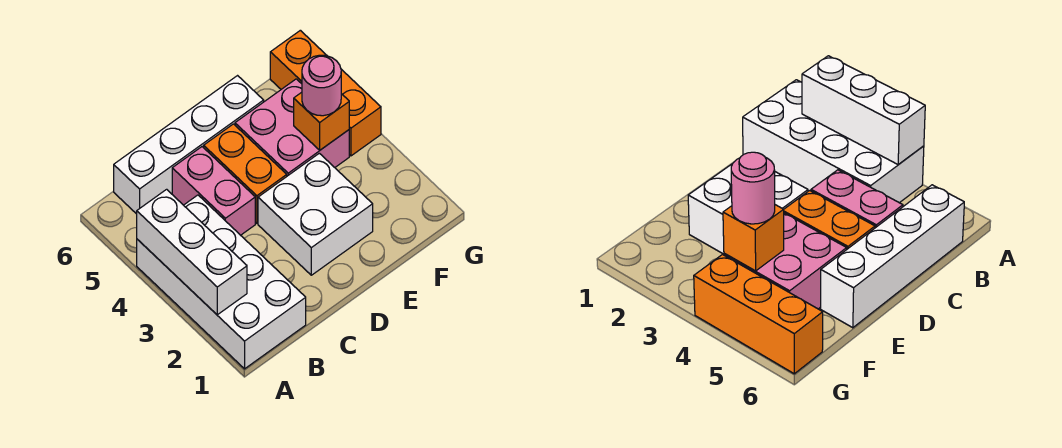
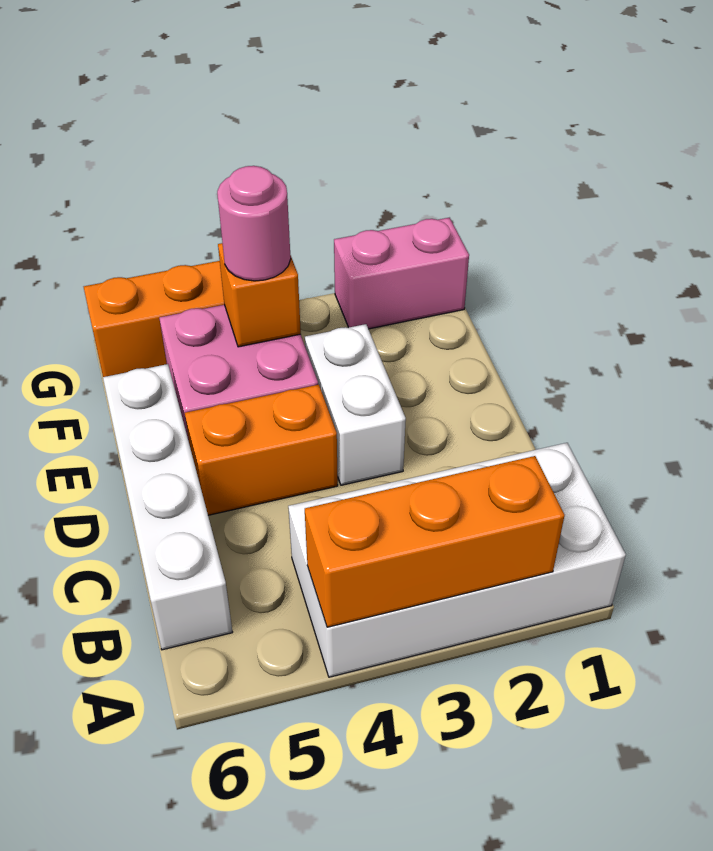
white brick A2:A4 level 2 -> orange brick A2:A4 level 2
pink brick C4:C5 level 1 -> pink brick G1:G2 level 1
white brick D2:E3 level 1 -> white brick D3:E3 level 1

